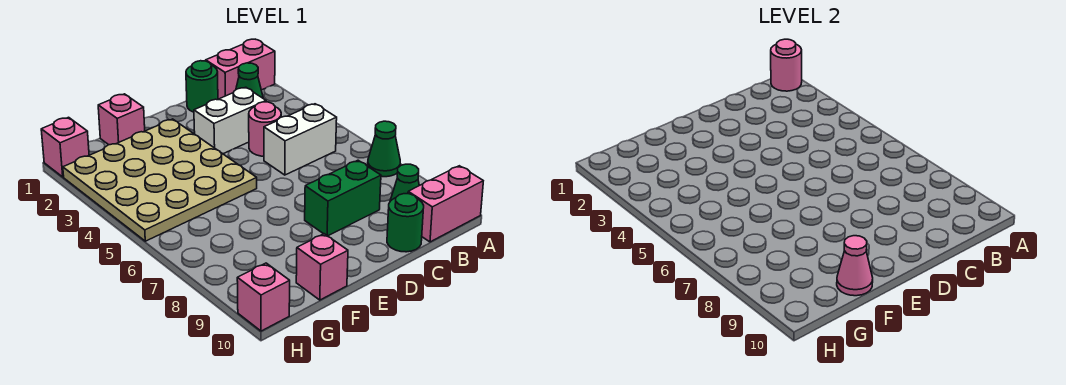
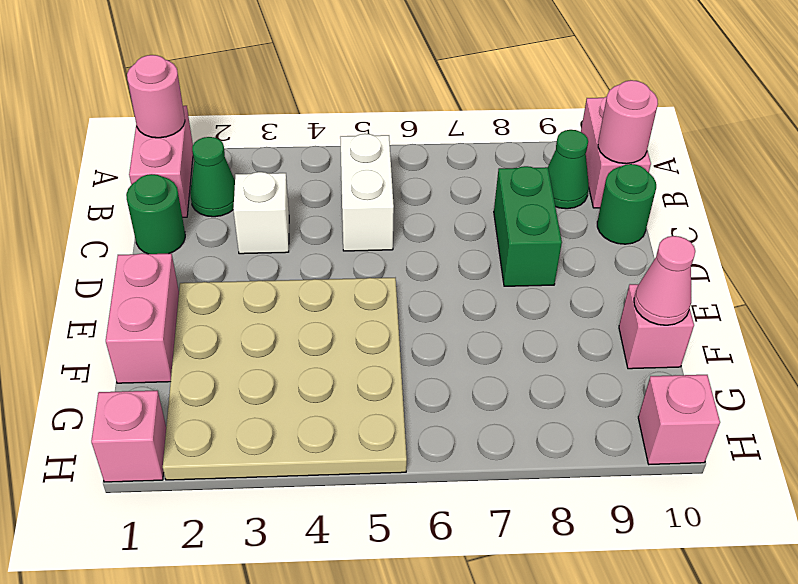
green cone A7 level 1 -> none
white brick C3:D3 level 1 -> white brick C3 level 1
pink round brick C4 level 1 -> pink round brick B10 level 2
pink brick F1 level 1 -> pink brick E1:F1 level 1

